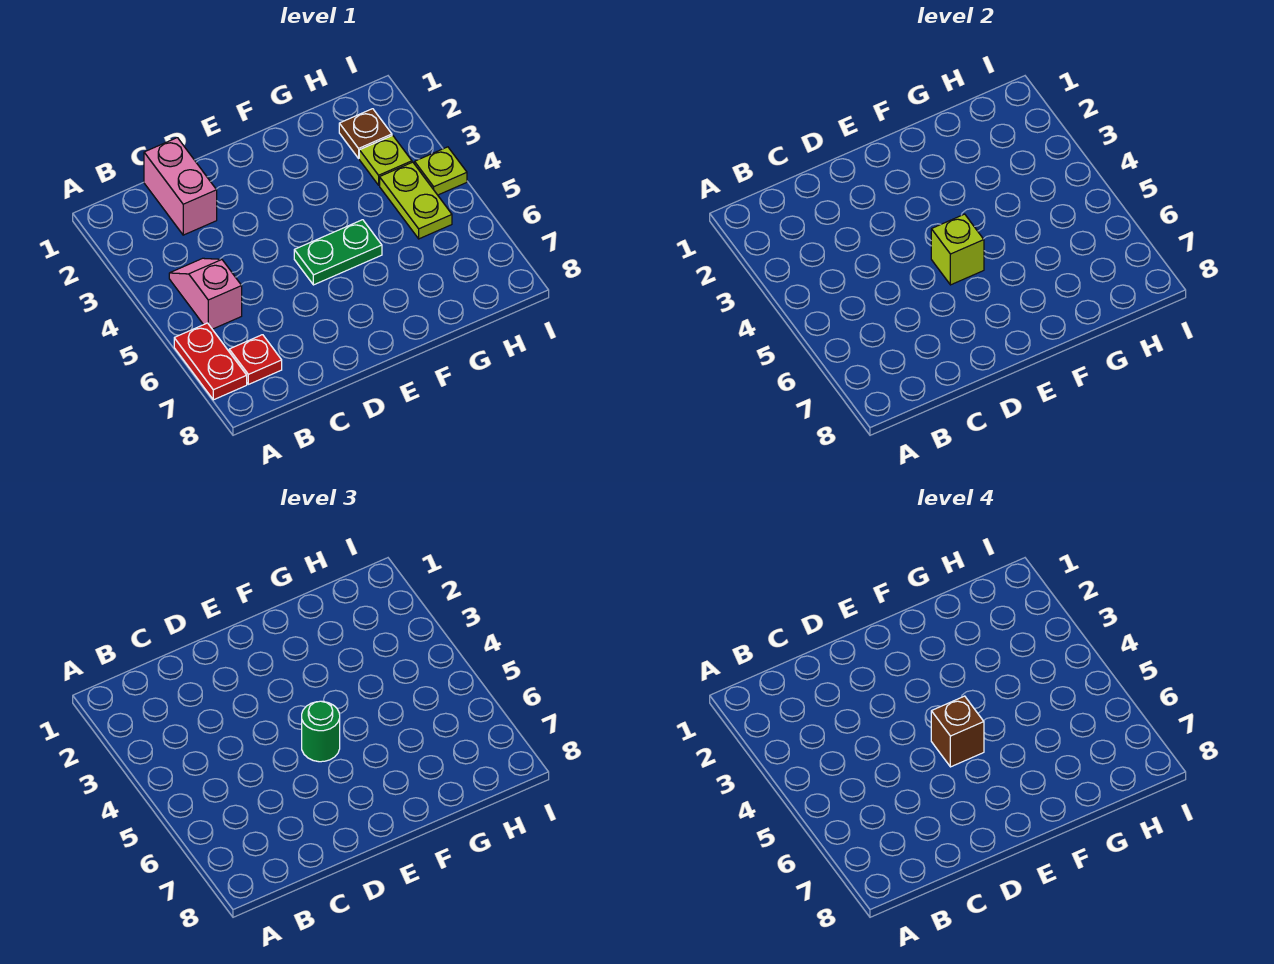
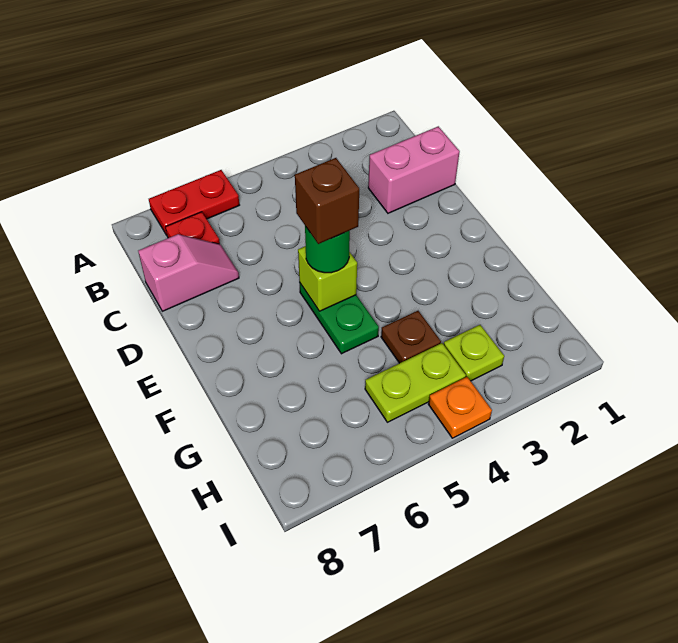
pink slope B4:B5 level 1 top 5 -> pink slope C7:C8 level 1 top 8
brown plate H2 level 1 -> brown plate G4 level 1
lime plate I4 level 1 -> orange plate I4 level 1

